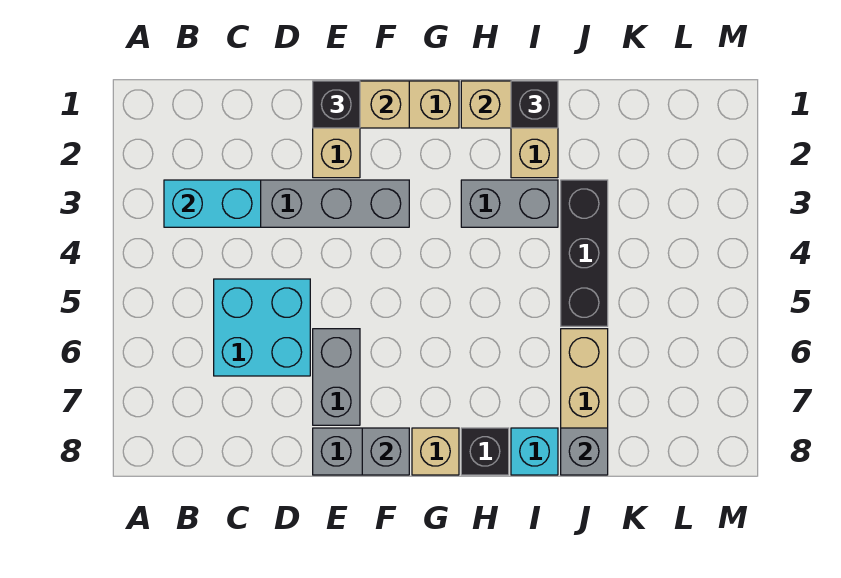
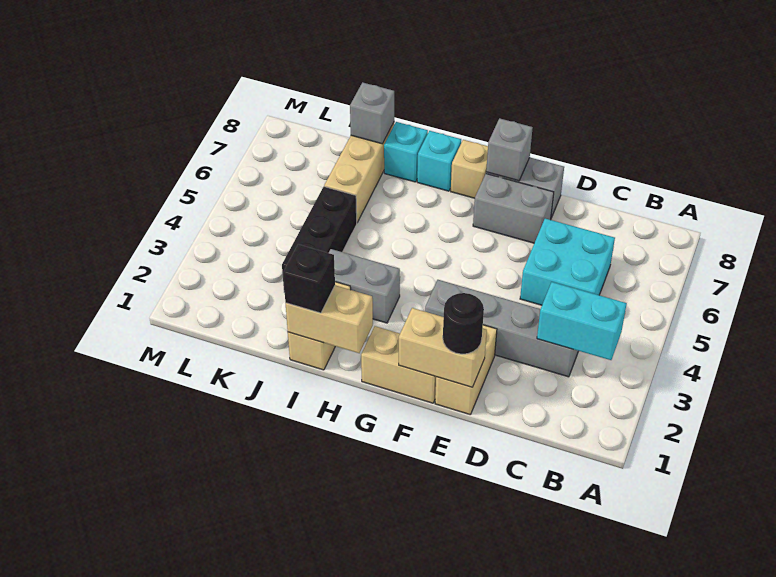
black brick E1 level 3 -> black round brick E1 level 3
grey brick E6:E7 level 1 -> grey brick E7:F7 level 1
black brick H8 level 1 -> cyan brick H8 level 1

